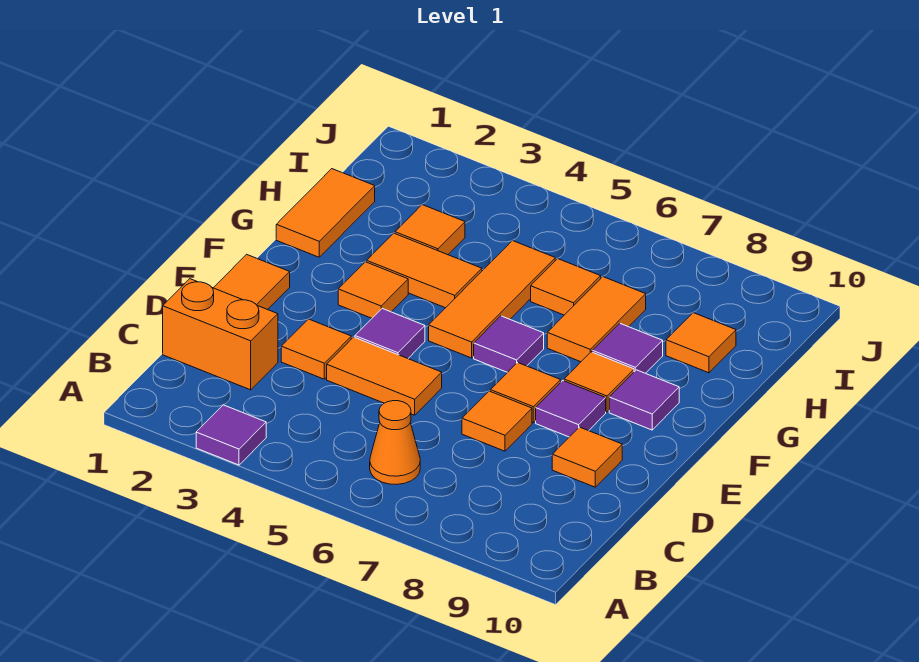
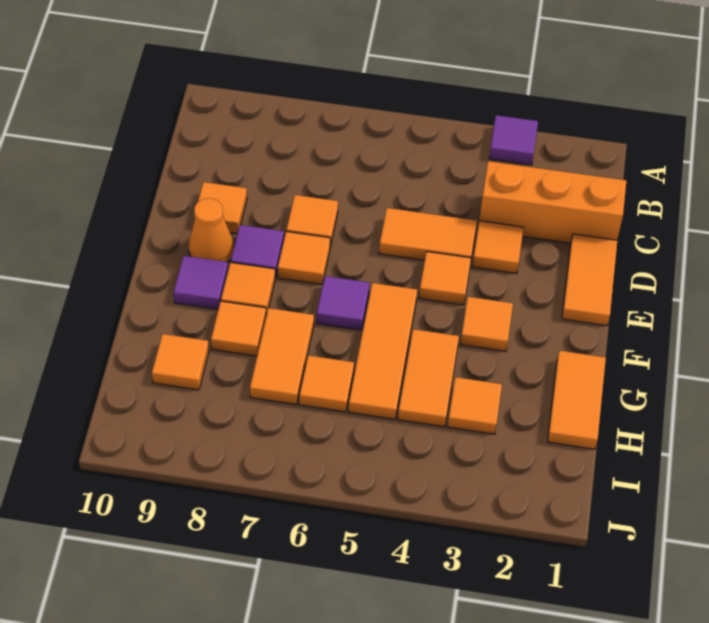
orange cone B6 level 1 -> orange cone E9 level 1
orange brick C1:C2 level 1 -> orange brick C1:C3 level 1
purple tile E4 level 1 -> orange tile E4 level 1
orange tile G3:G4 level 1 -> orange tile G4:H4 level 1
purple tile G8 level 1 -> orange tile G8 level 1

